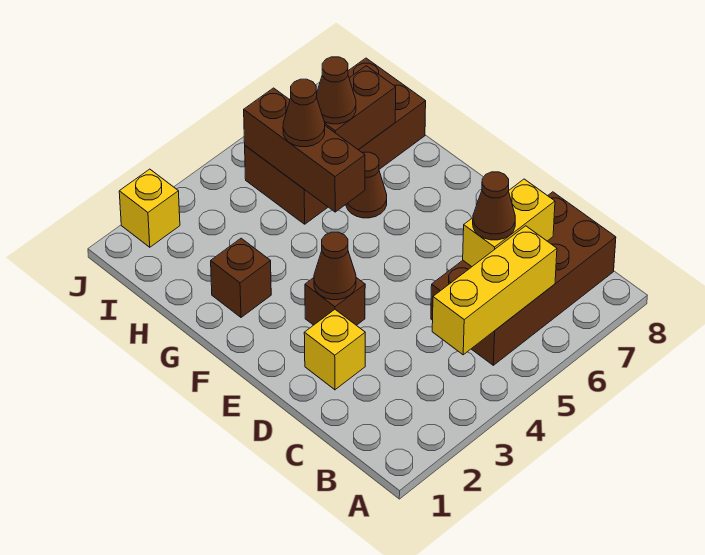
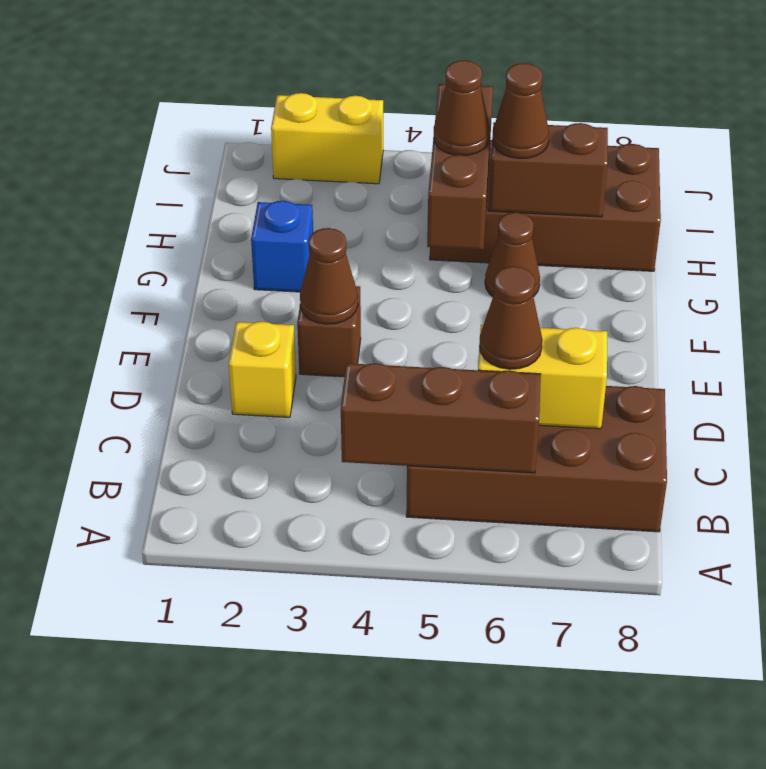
yellow brick B4:B6 level 2 -> brown brick B4:B6 level 2
brown brick G2 level 1 -> blue brick G2 level 1
yellow brick J2 level 1 -> yellow brick J2:J3 level 1

